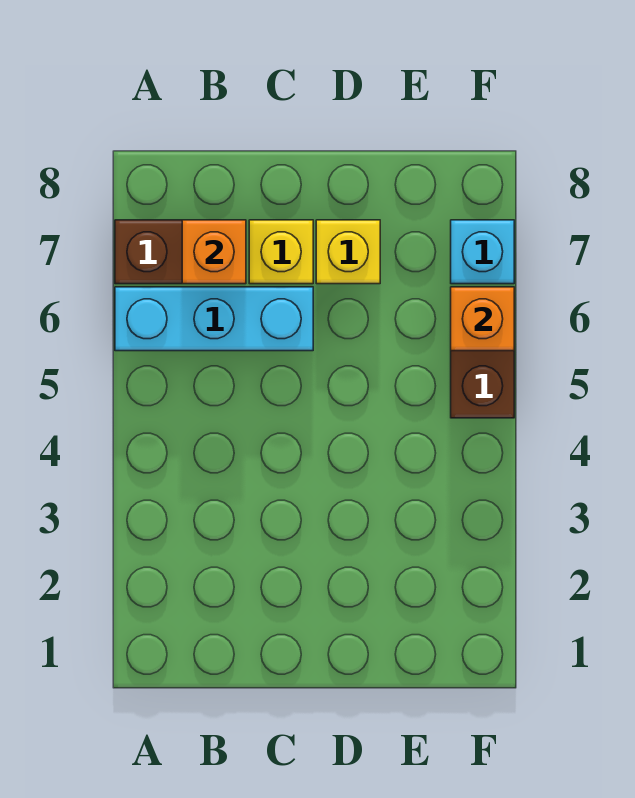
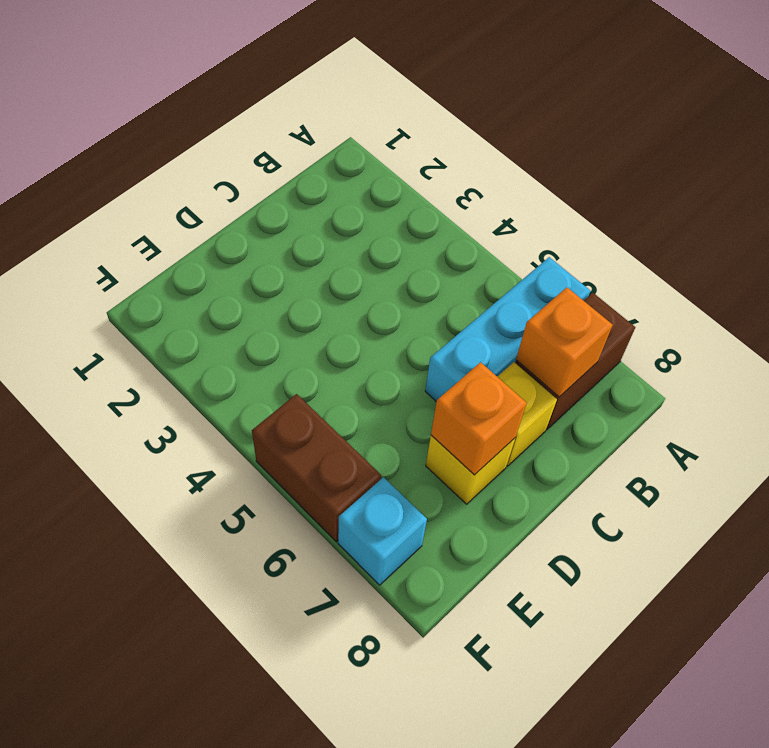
orange brick F6 level 2 -> orange brick D7 level 2

